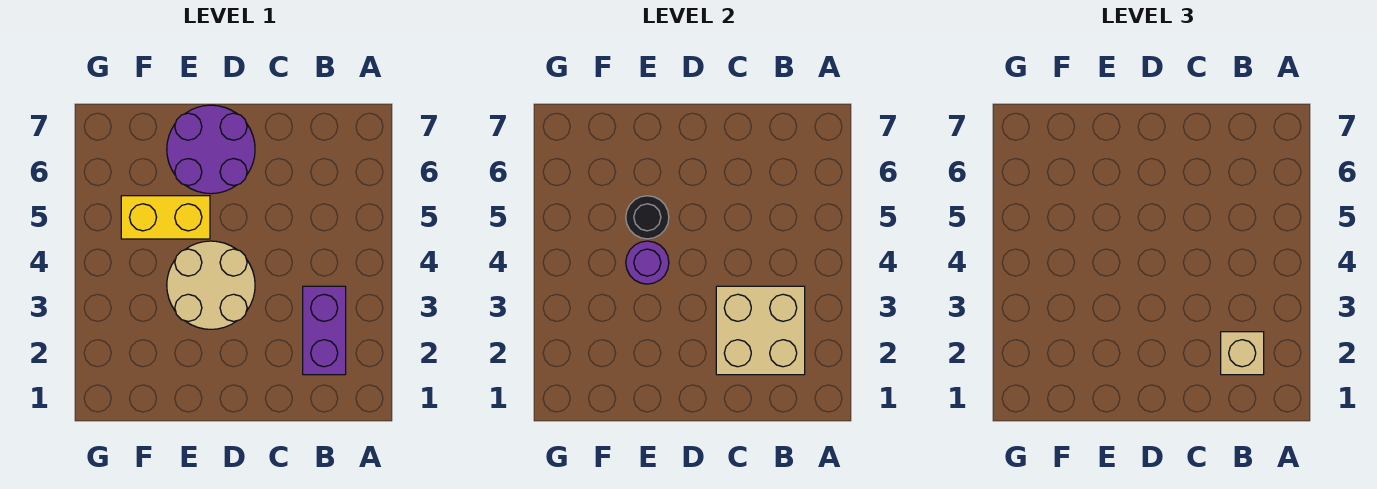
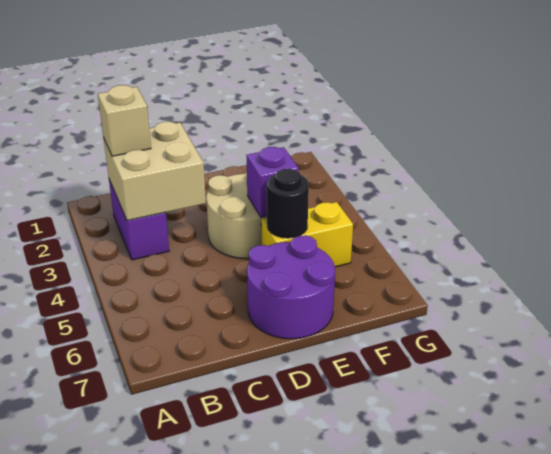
purple round brick E4 level 2 -> purple brick E4 level 2

